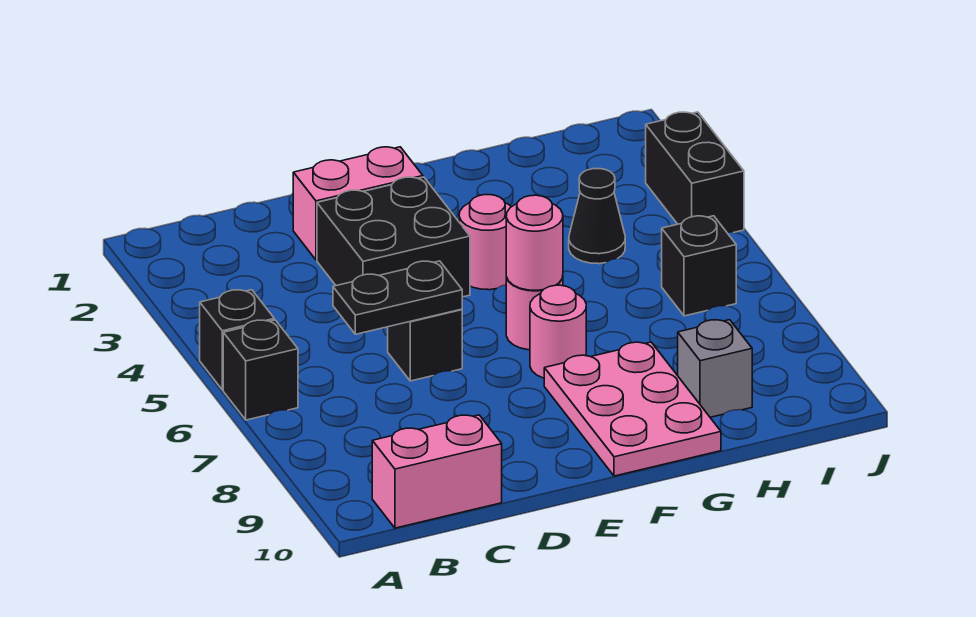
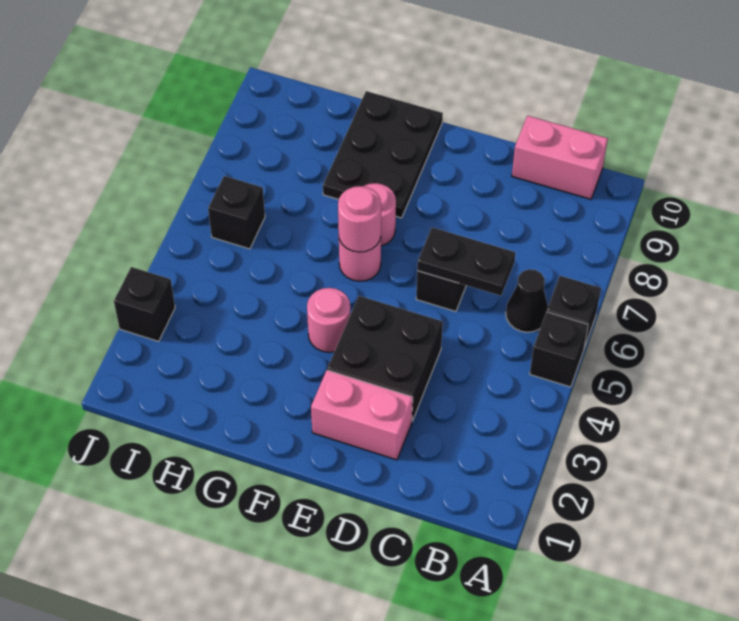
pink plate F8:G10 level 1 -> black plate F8:G10 level 1
black cone H4 level 1 -> black cone B6 level 1
grey brick H9 level 1 -> none
black brick J3:J4 level 1 -> black brick J3 level 1

